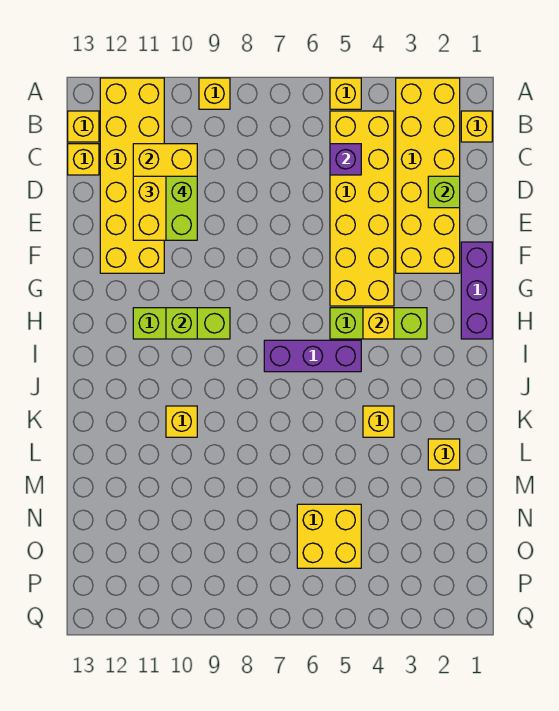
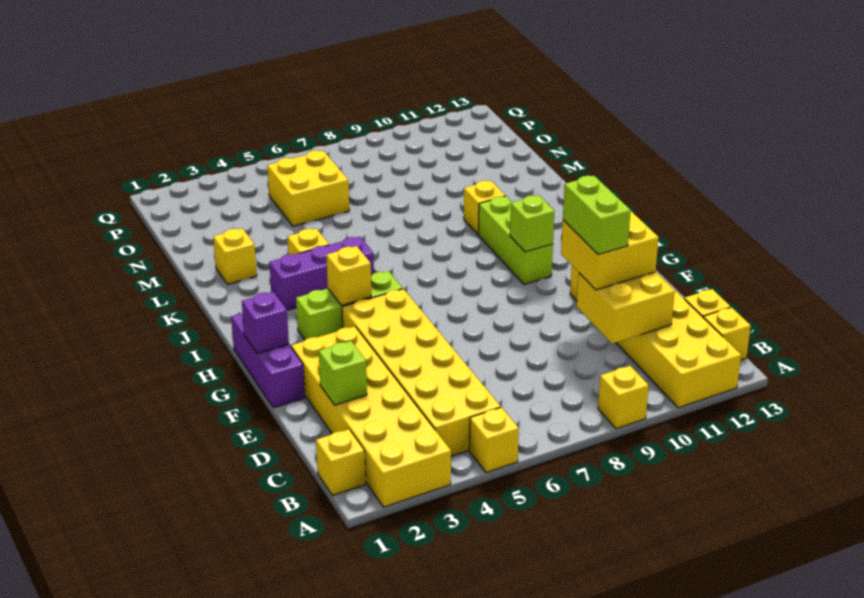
purple brick C5 level 2 -> purple brick G1 level 2
lime brick H9:H11 level 1 -> lime brick H10:J10 level 1
purple brick I5:I7 level 1 -> purple brick J3:J5 level 1

